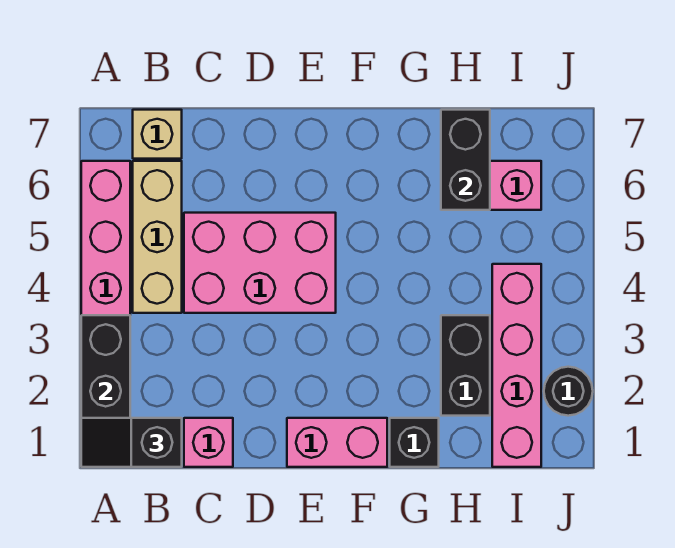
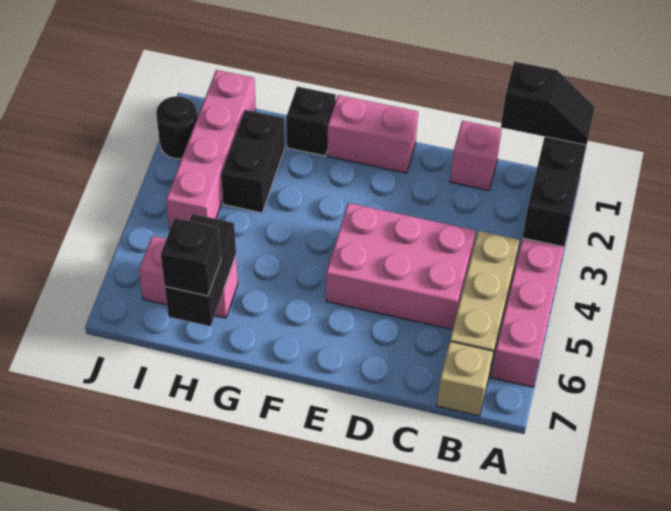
none -> black brick H7 level 3

